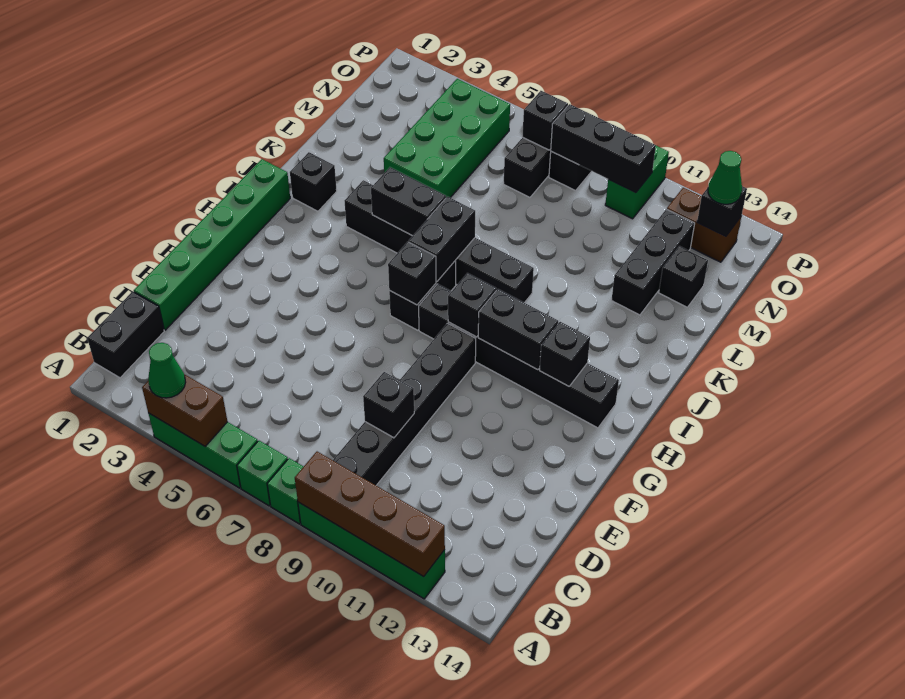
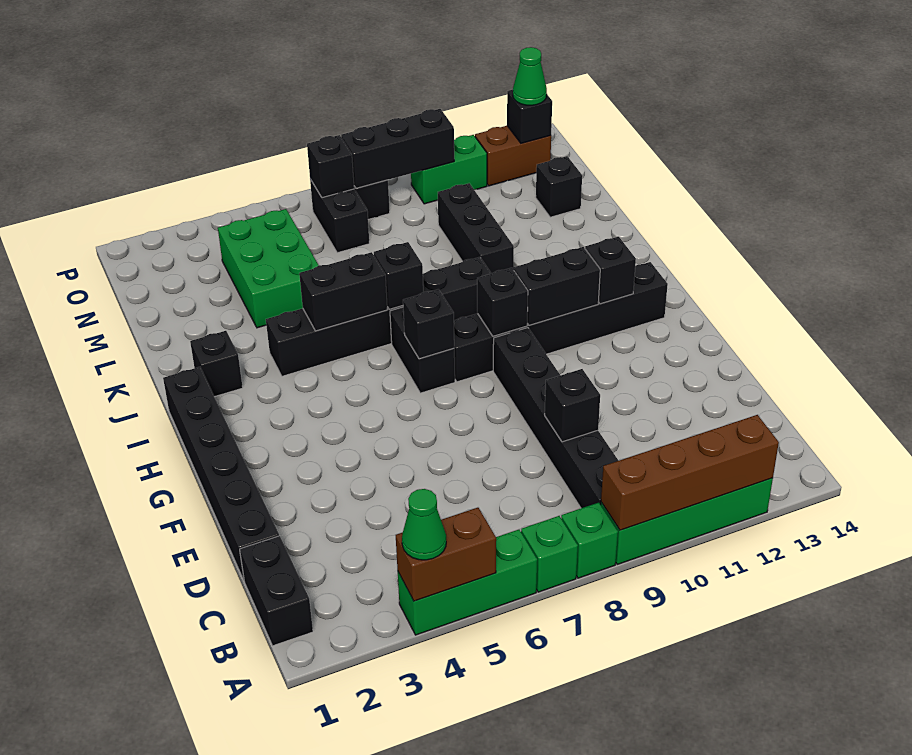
green brick D1:I1 level 1 -> black brick D1:I1 level 1
black brick I7:J7 level 2 -> black brick J7 level 2
green brick L4:O5 level 1 -> green brick L4:N5 level 1
black brick L12:N12 level 1 -> black brick K10:M10 level 1
green brick O10:P10 level 1 -> green brick O10:O11 level 1

